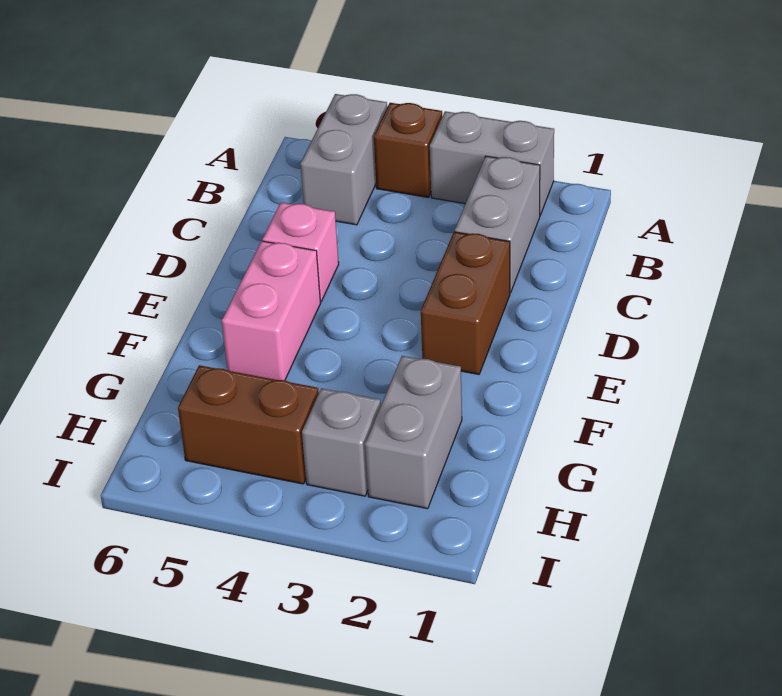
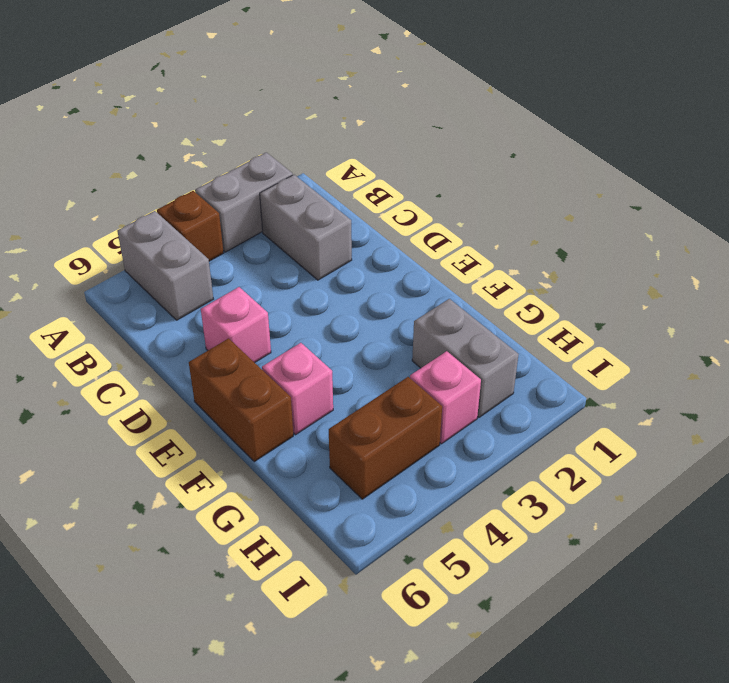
brown brick D2:E2 level 1 -> brown brick E6:F6 level 1
pink brick E5:F5 level 1 -> pink brick F5 level 1
grey brick H3 level 1 -> pink brick H3 level 1

